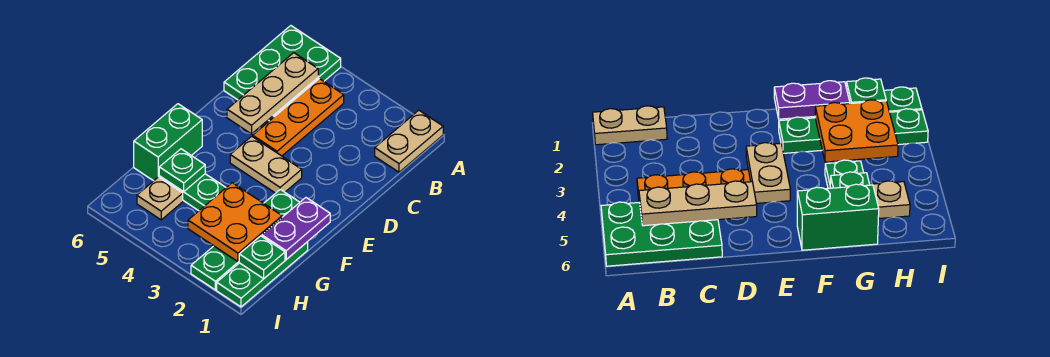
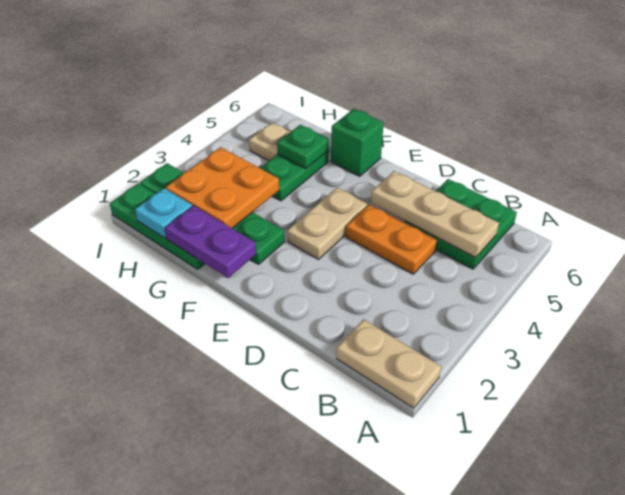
green plate A5:C6 level 1 -> green plate B5:C6 level 1
orange plate B4:D4 level 1 -> orange plate C4:D4 level 1
green brick F6:G6 level 1 -> green brick F6 level 1
green plate H1 level 2 -> cyan plate H1 level 2

